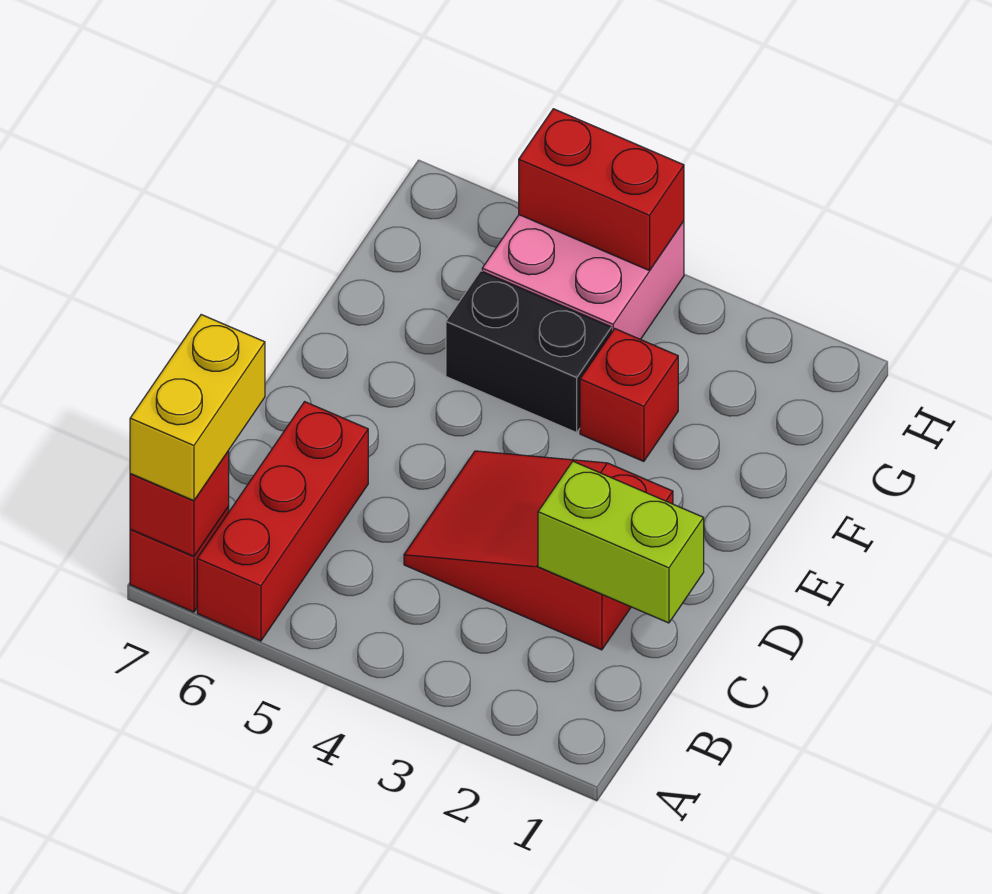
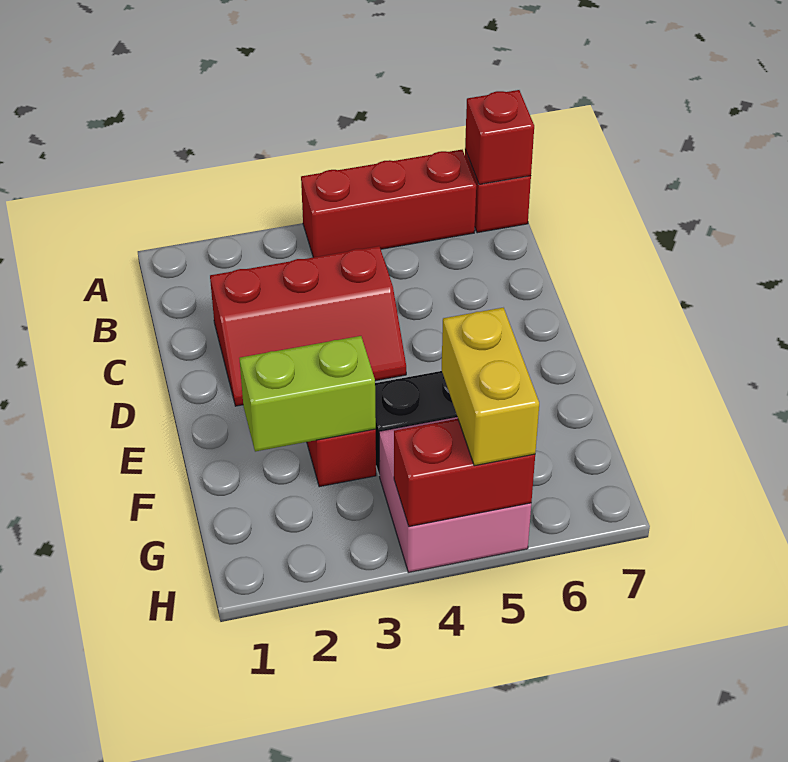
red brick A6:C6 level 1 -> red brick A4:A6 level 1
yellow brick A7:B7 level 3 -> yellow brick G5:H5 level 3
lime brick C1:C2 level 2 -> lime brick F2:F3 level 2
red slope C2:D4 level 1 top 2 -> red slope C2:D4 level 1 top C

